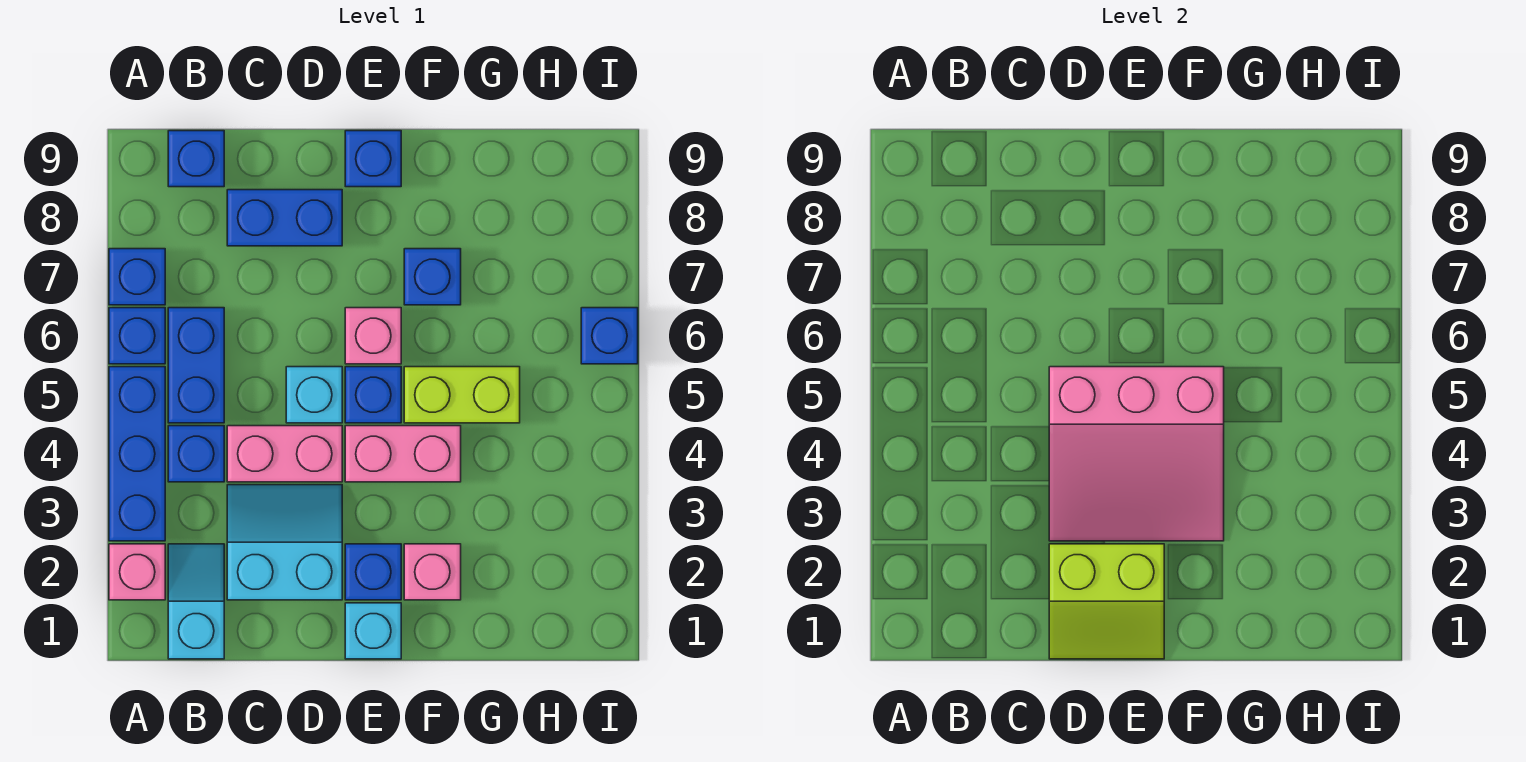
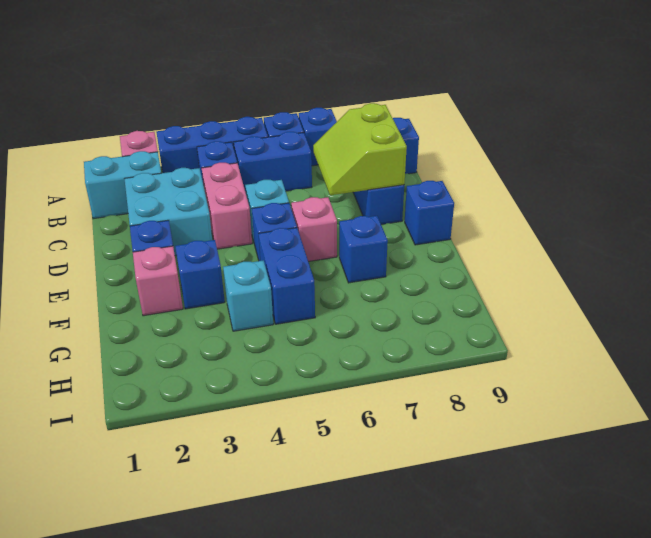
cyan slope B1:B2 level 1 top 1 -> cyan brick B1:B2 level 1
cyan slope C2:D3 level 1 top 2 -> cyan brick C2:D3 level 1
lime slope D1:E2 level 2 top 2 -> lime slope C7:D8 level 2 top 8
pink slope D3:F5 level 2 top 5 -> none
cyan brick E1 level 1 -> cyan brick G4 level 1
pink brick E4:F4 level 1 -> none
lime brick F5:G5 level 1 -> blue brick F5:G5 level 1
blue brick I6 level 1 -> blue brick F3 level 1

